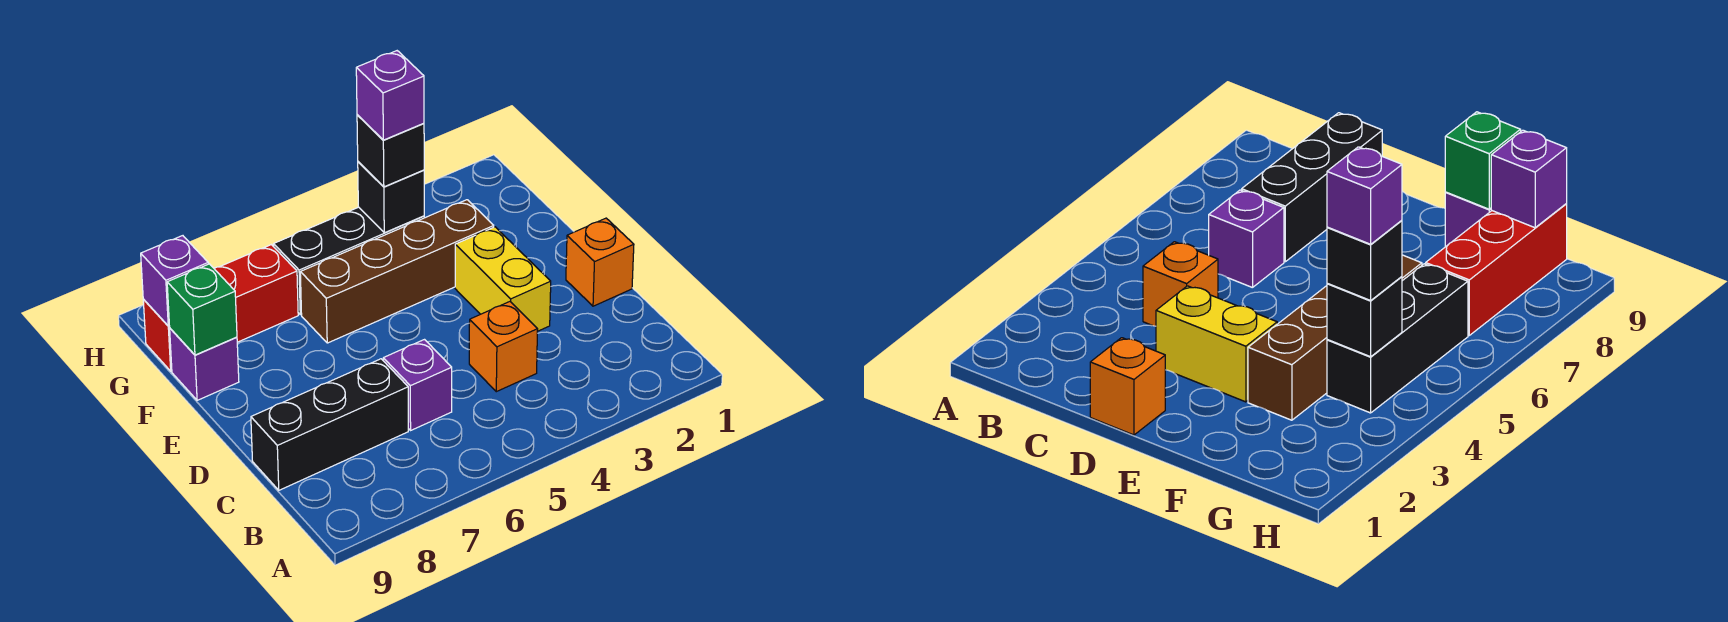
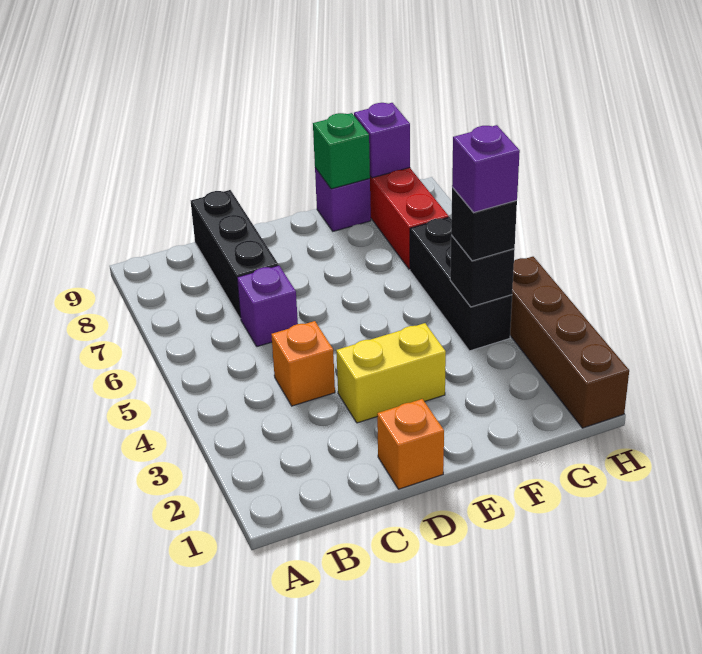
brown brick F3:F6 level 1 -> brown brick H1:H4 level 1

